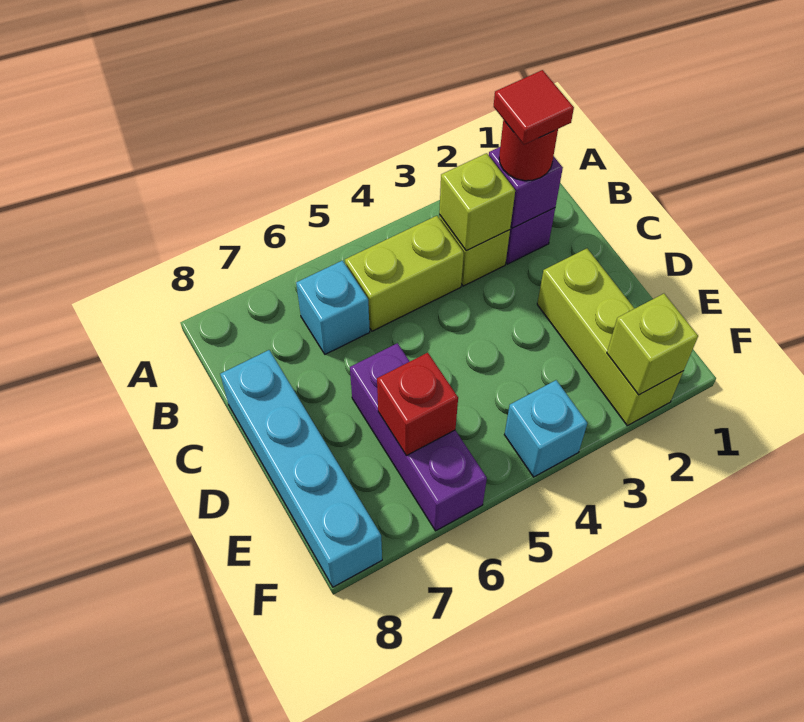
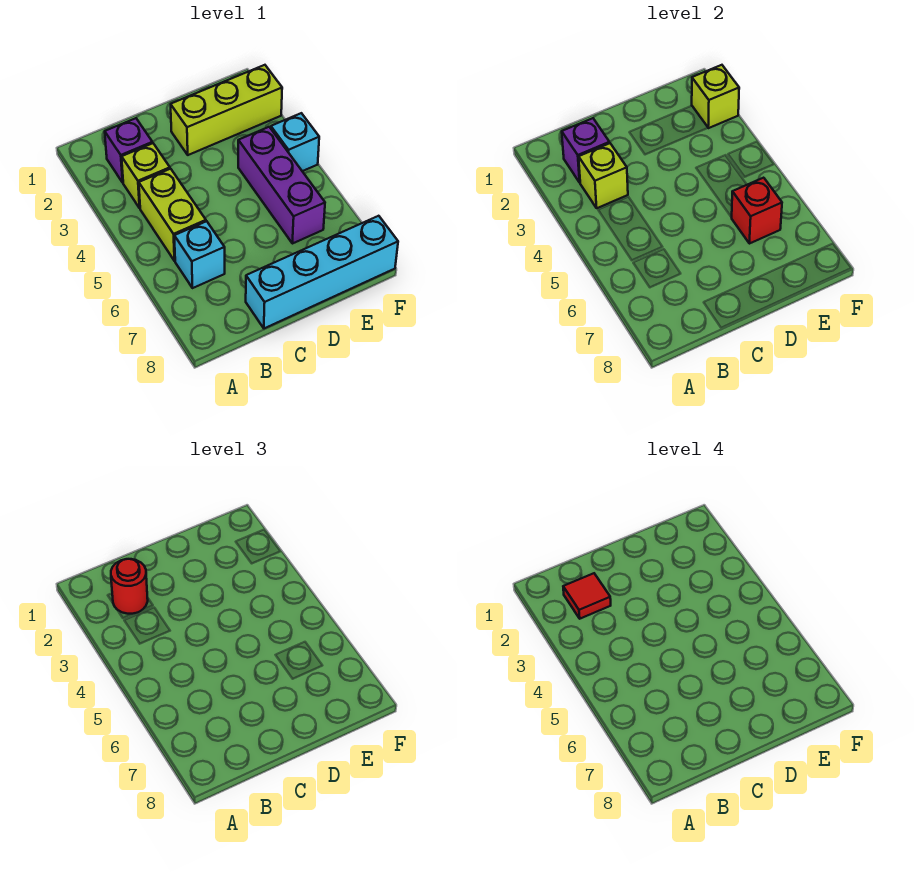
purple brick D6:F6 level 1 -> purple brick E4:E6 level 1

